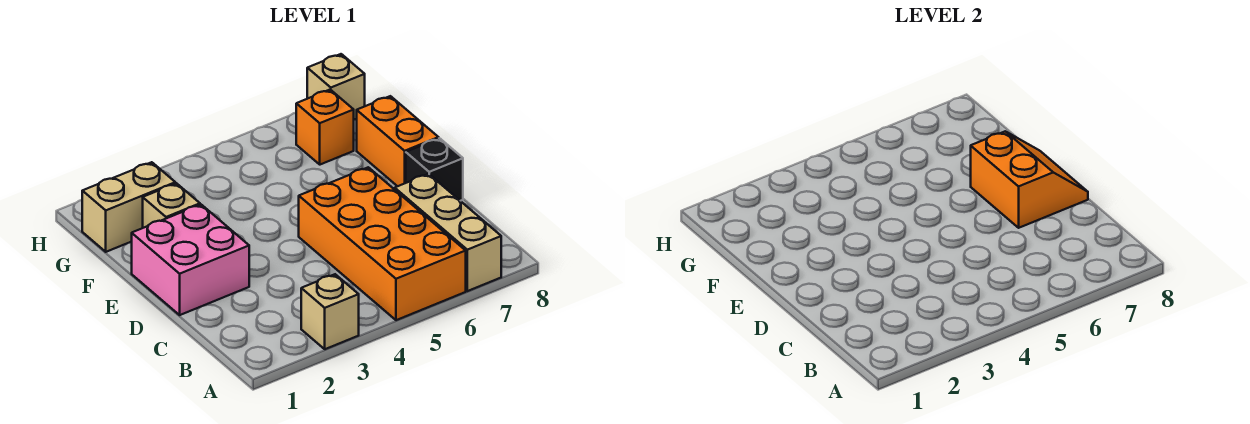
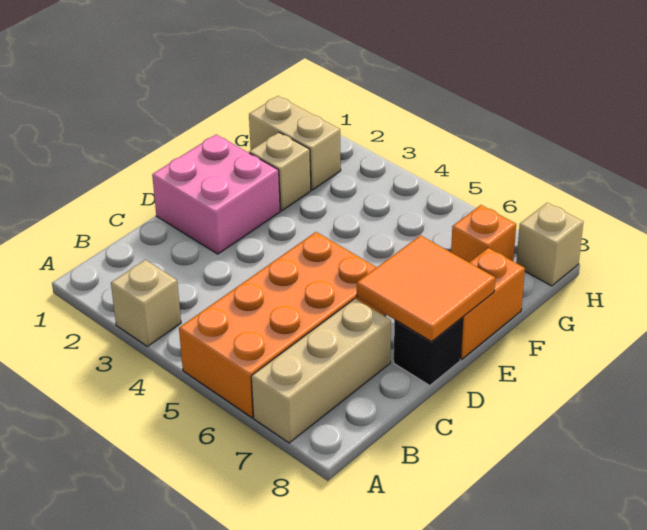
orange slope D7:E8 level 2 top 7 -> orange tile D7:E8 level 2

